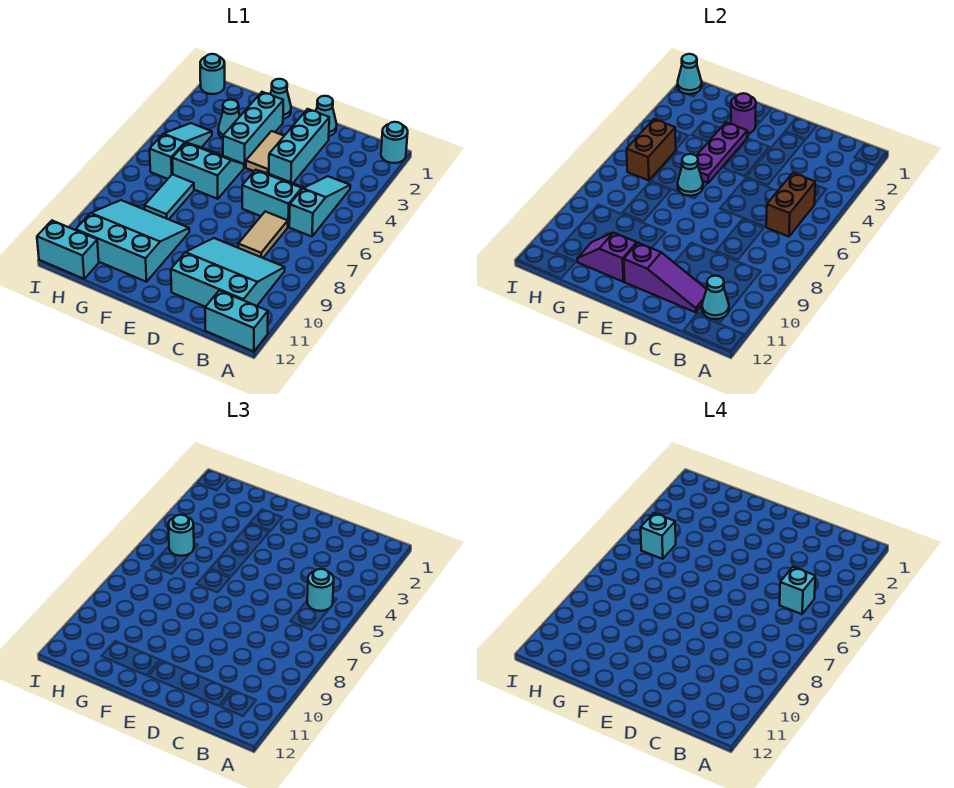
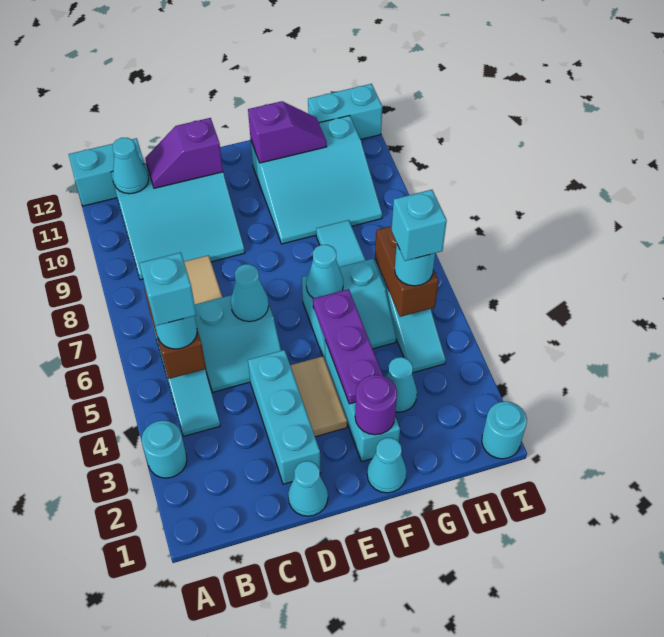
cyan round brick A1 level 1 -> cyan round brick A3 level 1
purple slope C11:E11 level 2 top E -> purple slope C11:D11 level 2 top D
cyan cone I1 level 2 -> cyan cone D6 level 2

